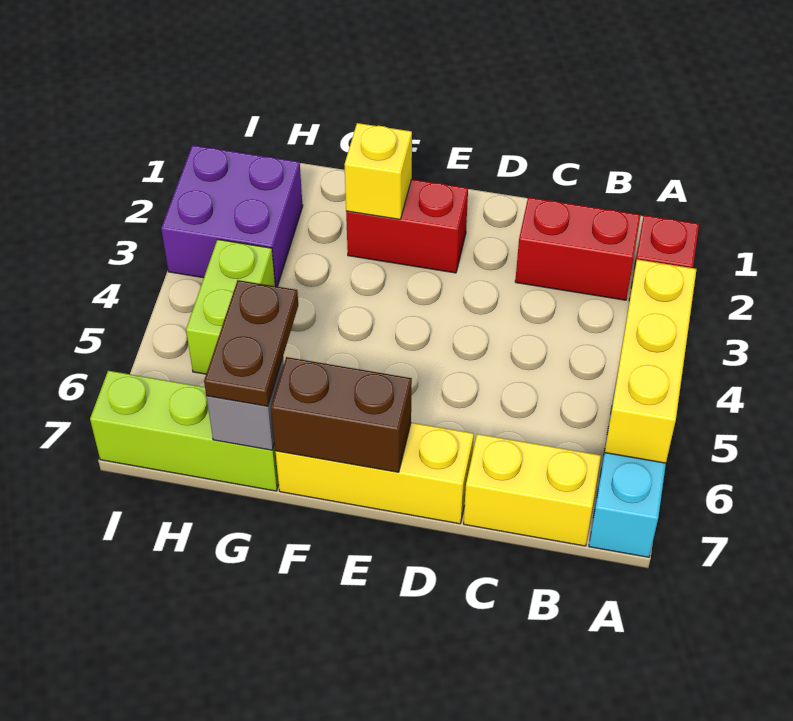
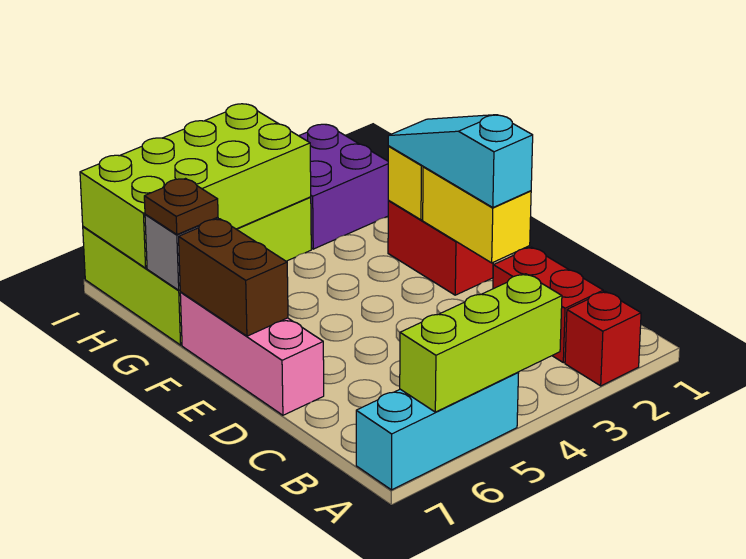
yellow brick A4:A6 level 2 -> lime brick A4:A6 level 2
yellow brick B7:C7 level 1 -> yellow brick D2:E2 level 2
none -> cyan slope D2:F2 level 3 top D
yellow brick D7:F7 level 1 -> pink brick D7:F7 level 1
brown plate G6:G7 level 3 -> brown plate G7 level 3
none -> lime brick H4:I7 level 2

